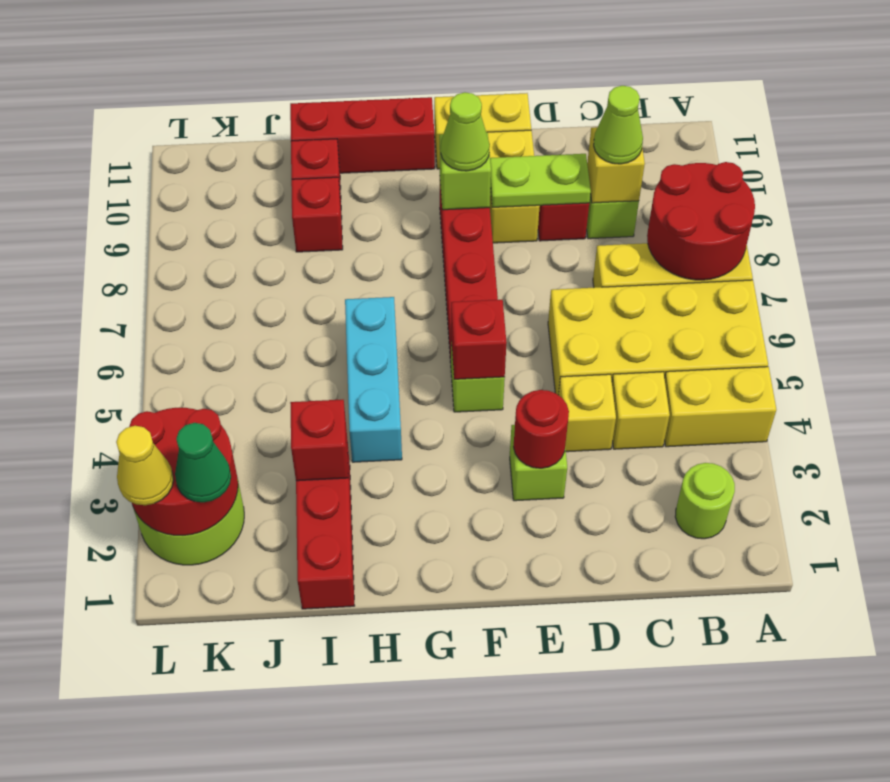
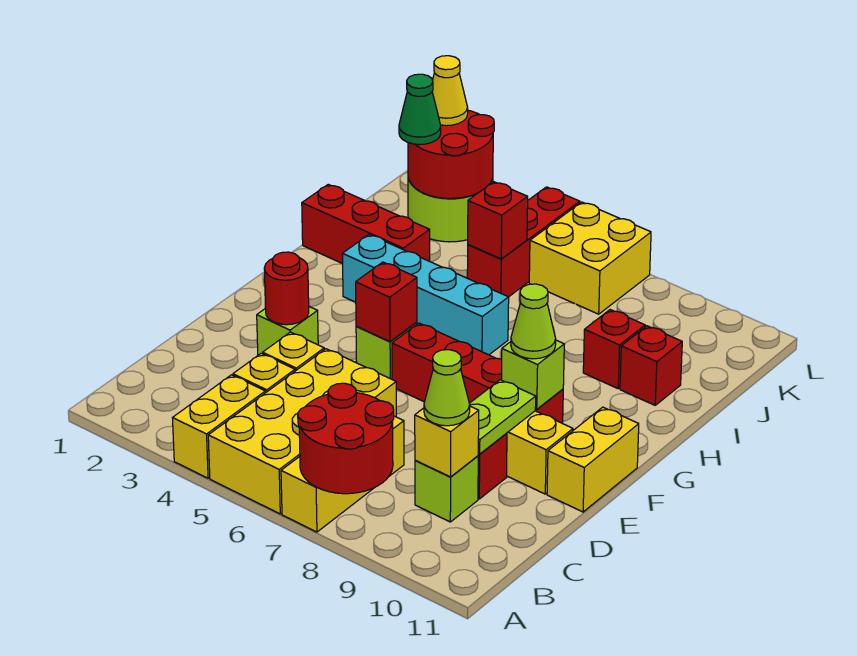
lime round brick B2 level 1 -> none
red brick G11:I11 level 1 -> red brick J5:L5 level 1
cyan brick H4:H6 level 1 -> cyan brick H3:H6 level 1
red brick I3 level 2 -> red brick J5 level 2
none -> yellow brick K6:L7 level 1

